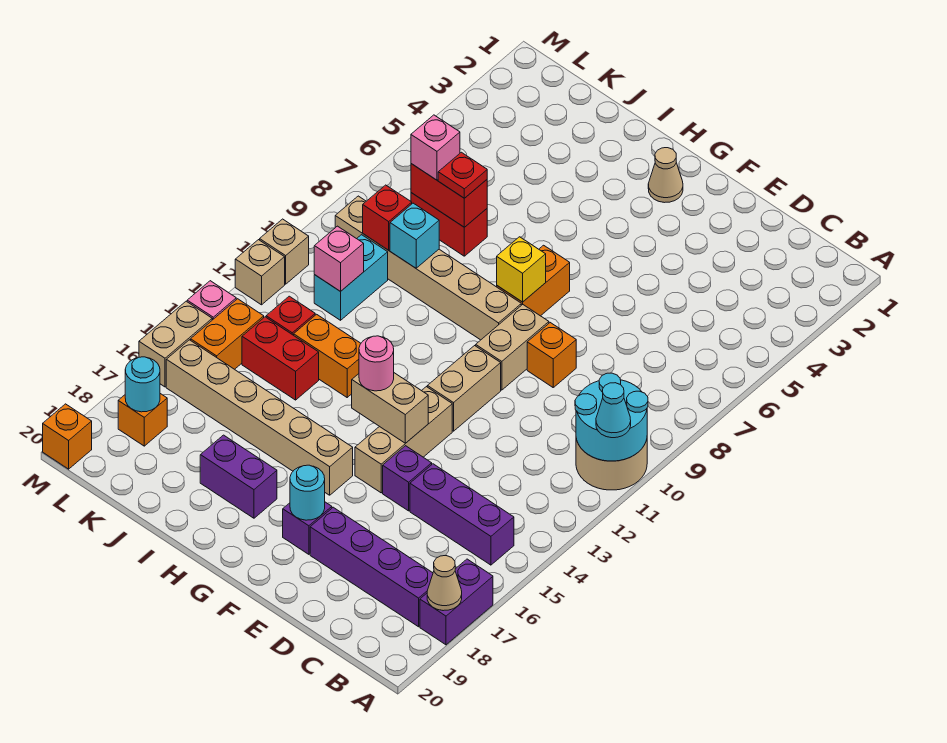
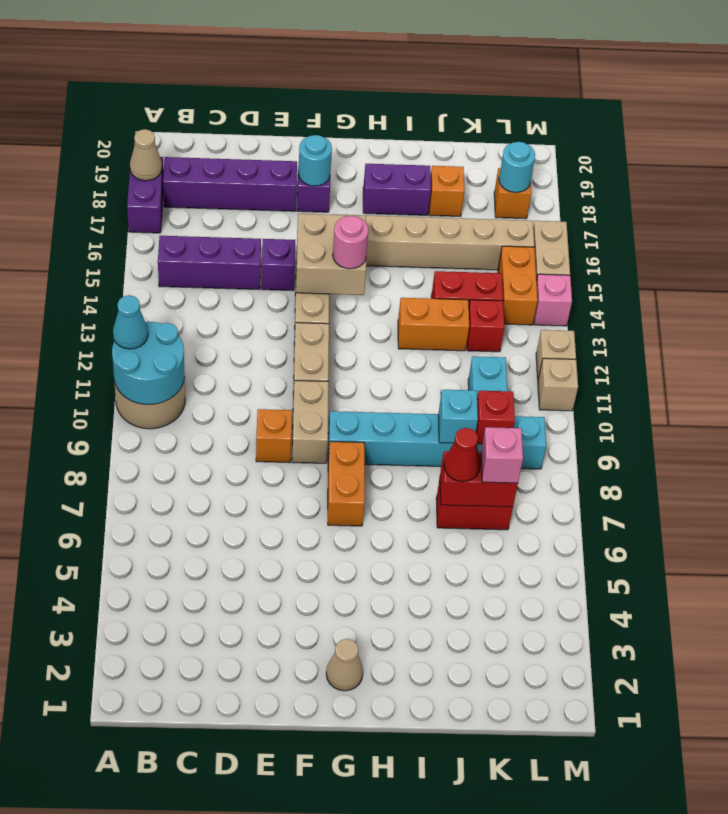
tan brick F14:G14 level 2 -> tan brick F14:G15 level 2
yellow brick G8 level 2 -> none
tan brick G9:L9 level 1 -> cyan brick G9:L9 level 1
red plate J7 level 3 -> red cone J7 level 3
pink brick K11 level 2 -> none
orange brick M20 level 1 -> orange brick J18 level 1

